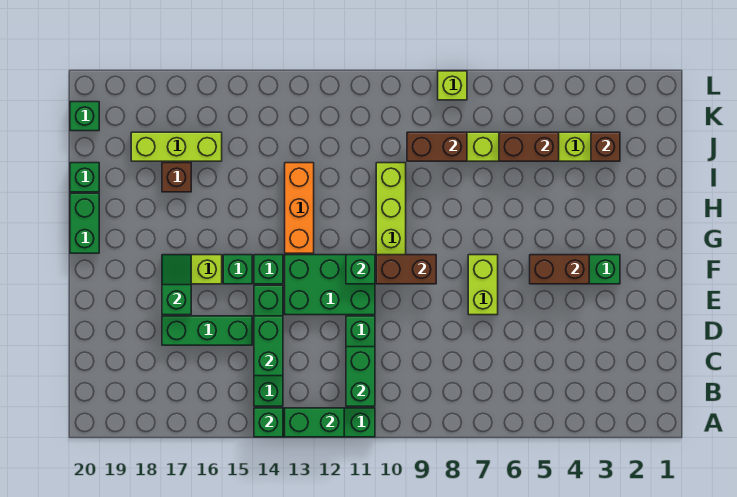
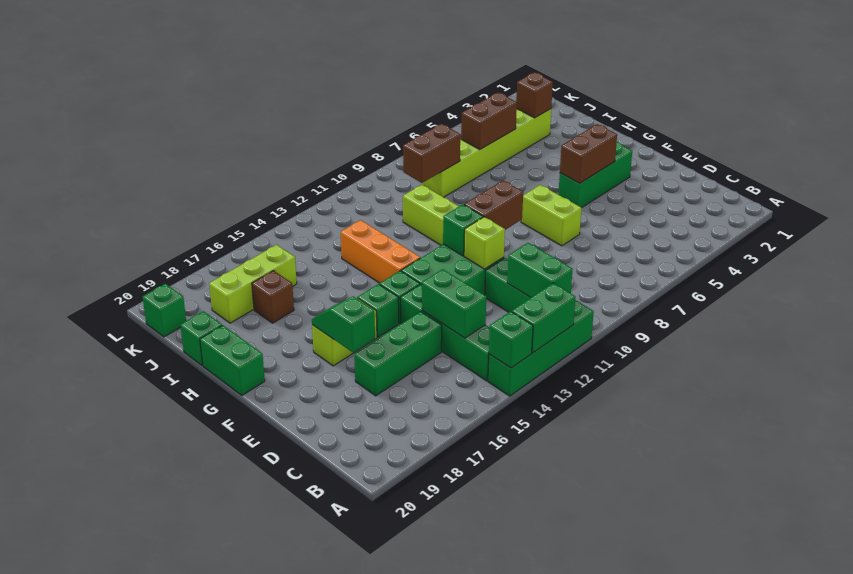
lime brick L8 level 1 -> lime brick E11 level 2

